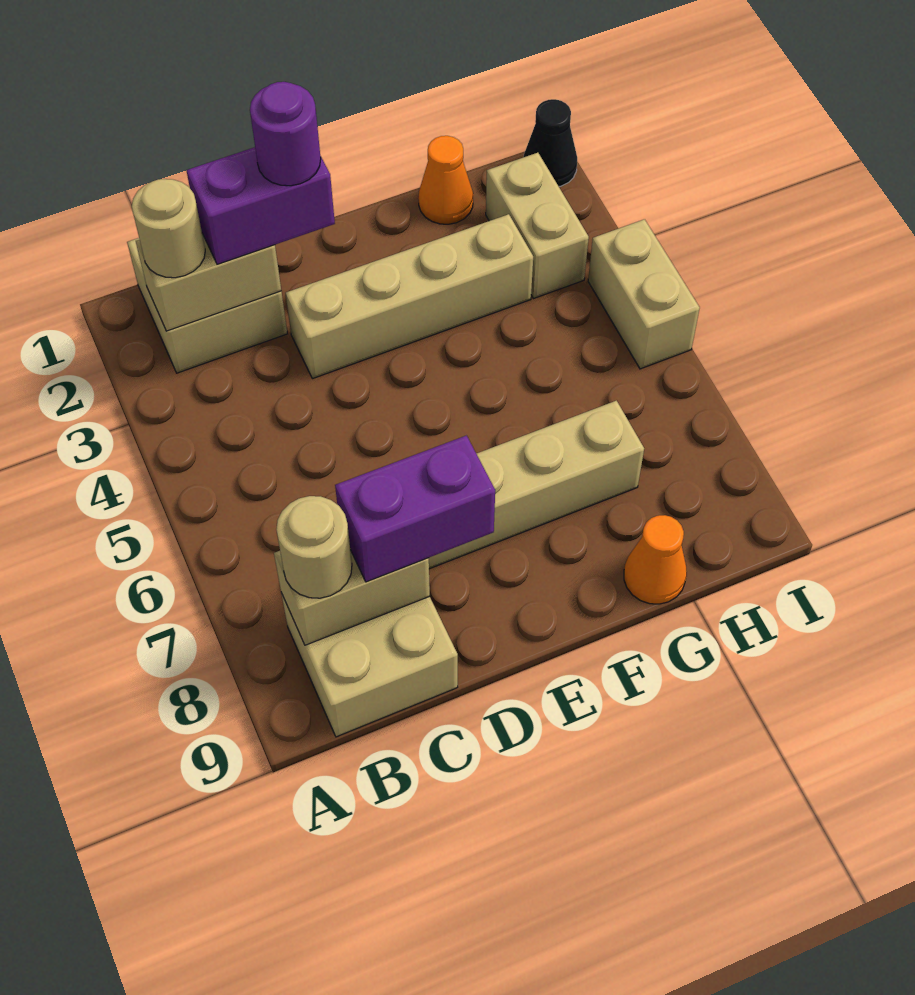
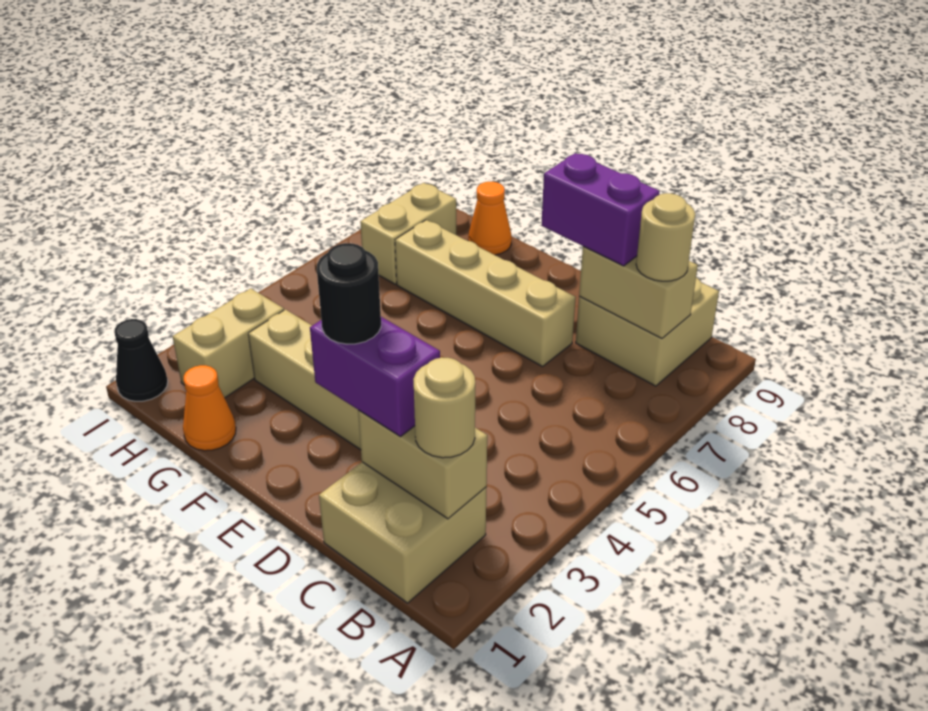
purple round brick D2 level 4 -> black round brick D2 level 4
tan brick I4:I5 level 1 -> tan brick H7:H8 level 1

